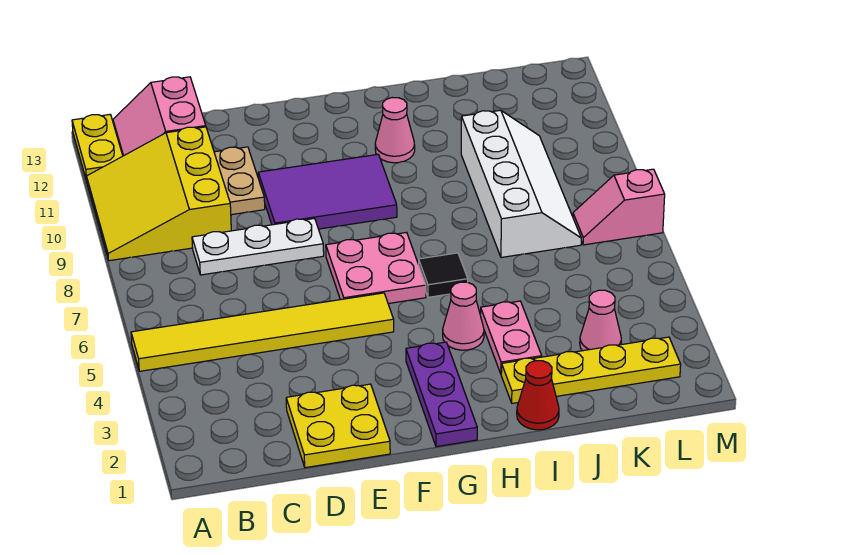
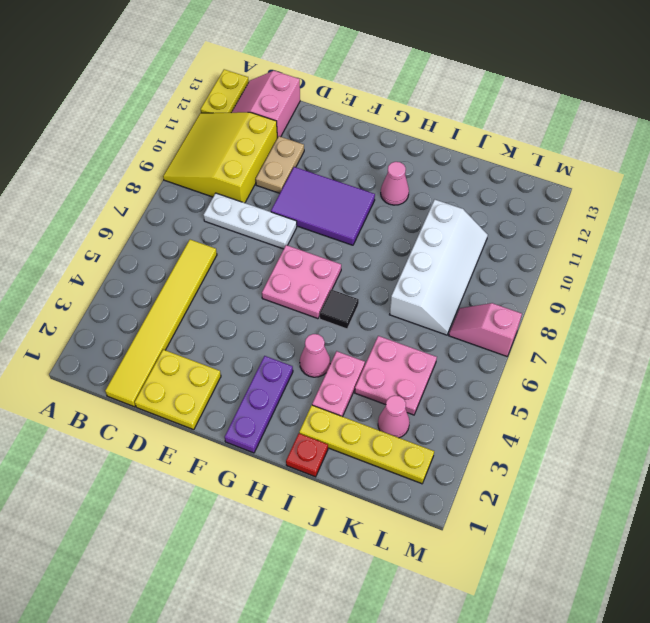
yellow tile A5:F5 level 1 -> yellow tile C1:C6 level 1
red cone I1 level 1 -> red plate I1 level 1
none -> pink plate J4:K5 level 1

